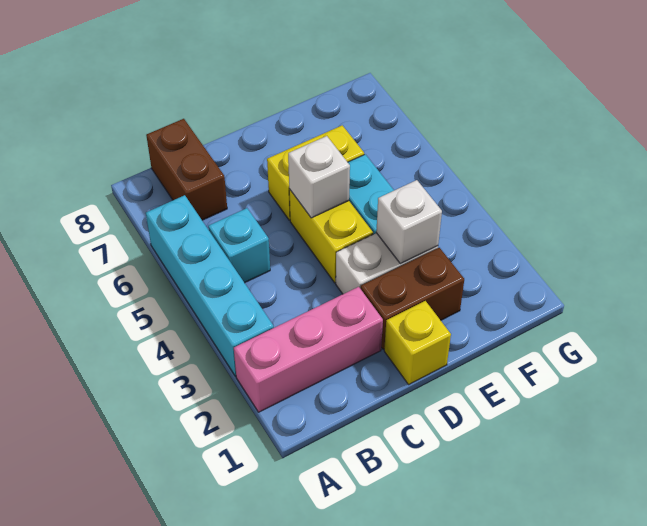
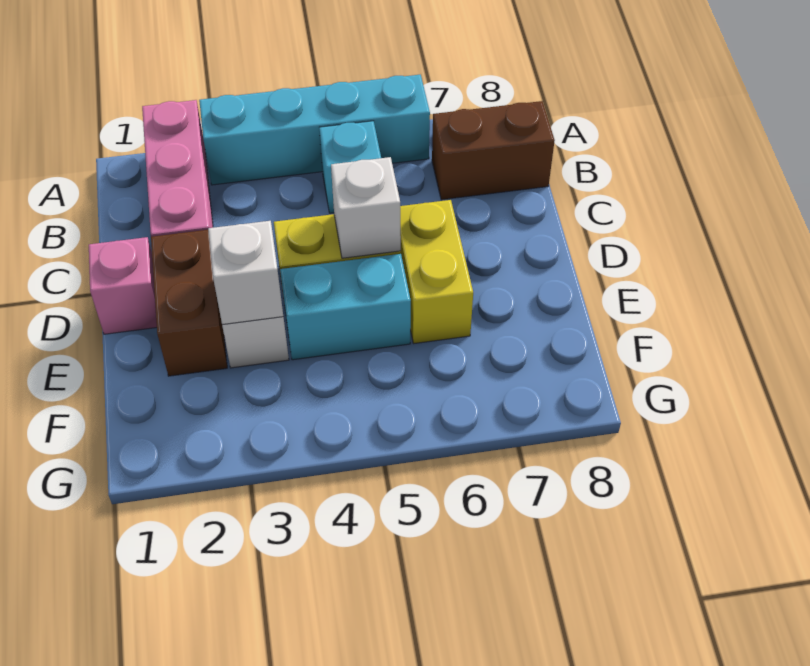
yellow brick D1 level 1 -> pink brick D1 level 1

